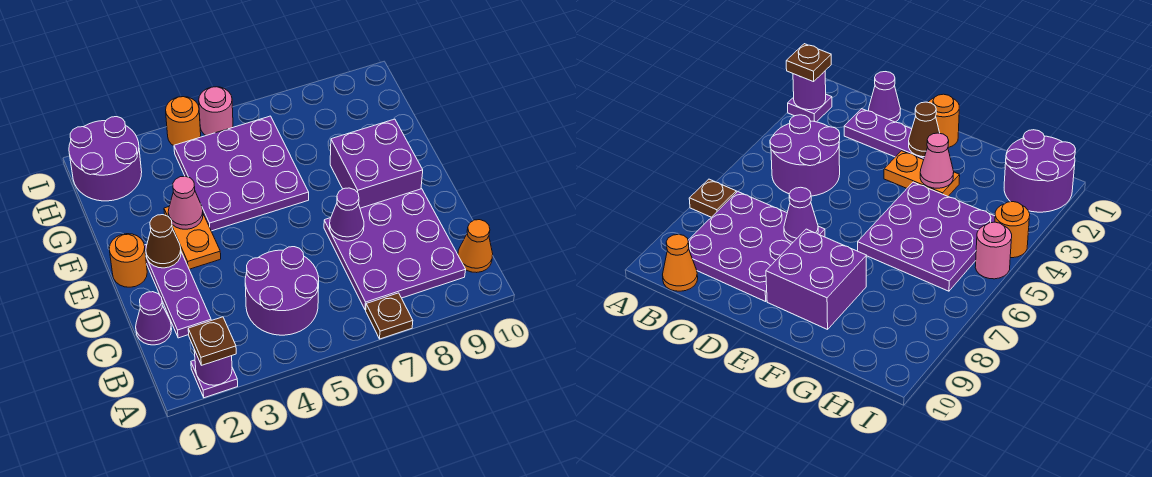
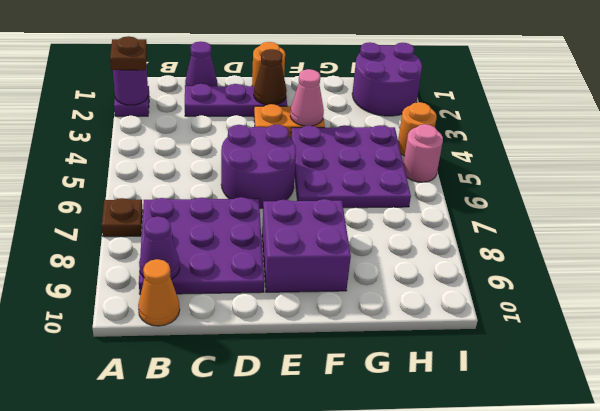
purple round brick B4:C5 level 1 -> purple round brick D5:E6 level 1
purple cone D7 level 2 -> purple cone B9 level 2

